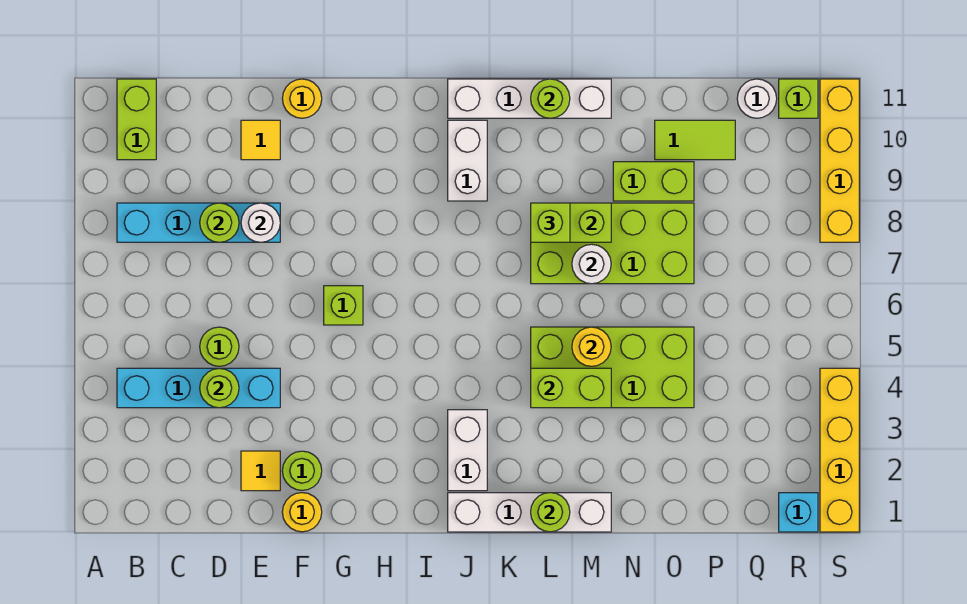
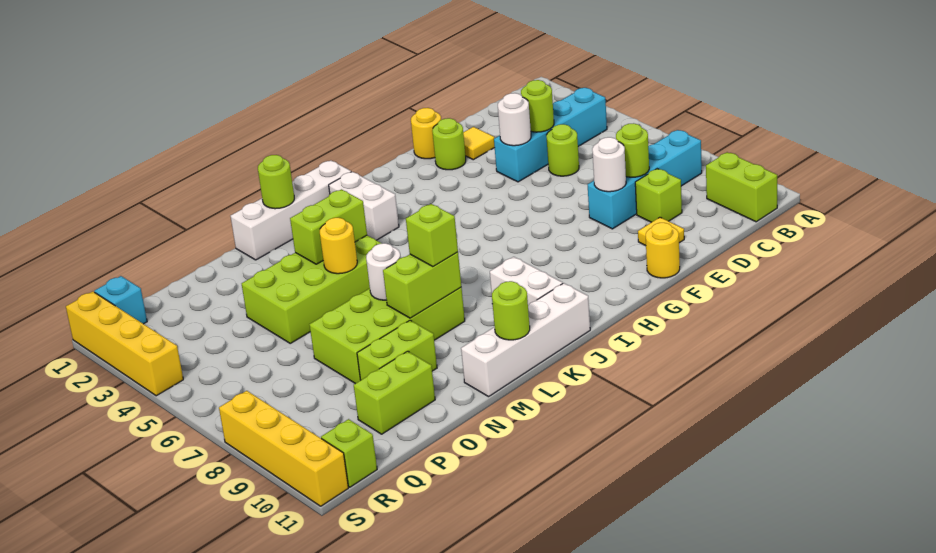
lime brick G6 level 1 -> lime brick D9 level 1
lime tile O10:P10 level 1 -> lime brick O10:P10 level 1
white round brick Q11 level 1 -> white round brick E4 level 2

